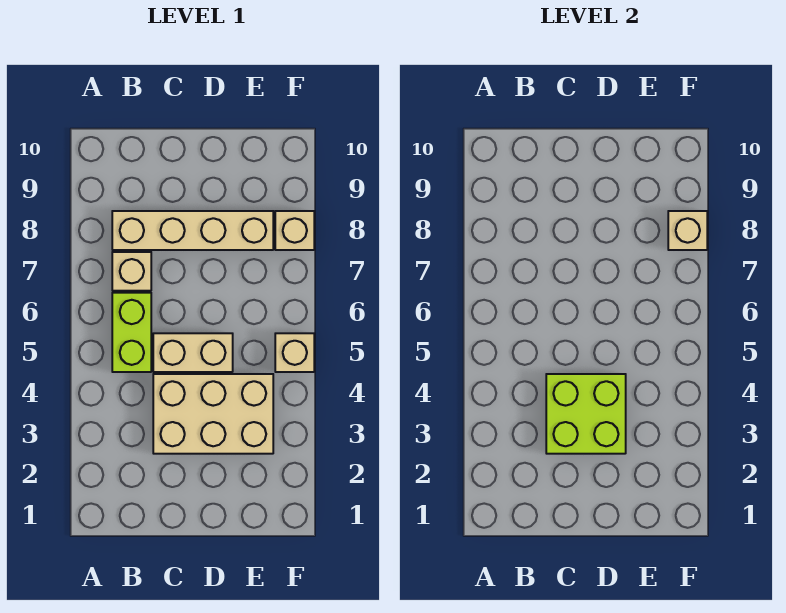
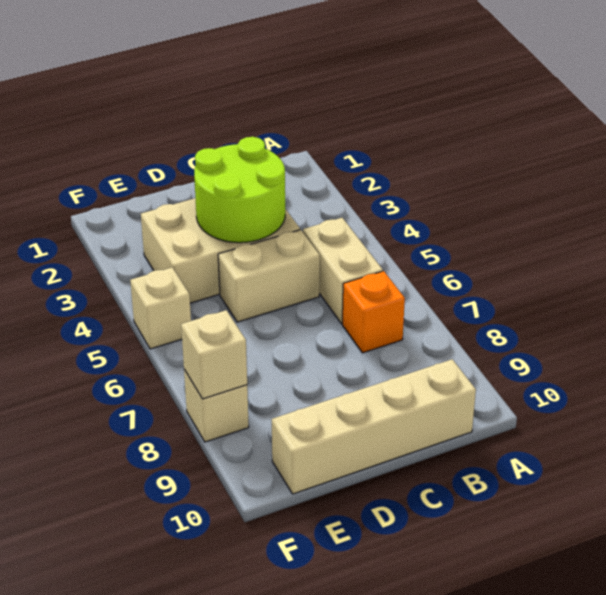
lime brick B5:B6 level 1 -> tan brick B5:B6 level 1
tan brick B7 level 1 -> orange brick B7 level 1
tan brick B8:E8 level 1 -> tan brick B10:E10 level 1
lime brick C3:D4 level 2 -> lime round brick C3:D4 level 2

